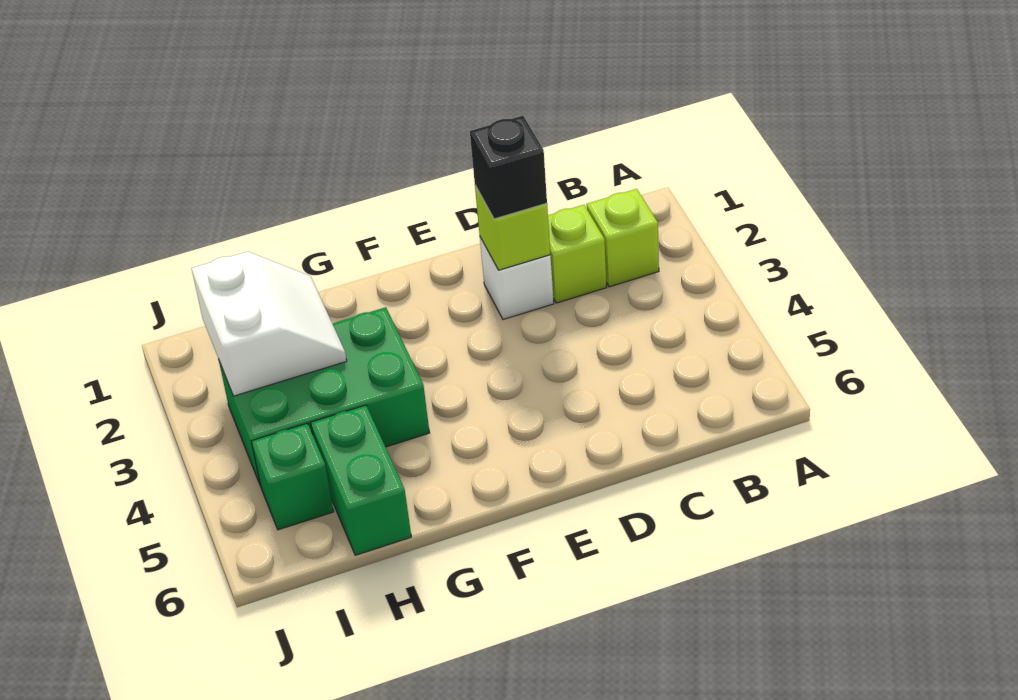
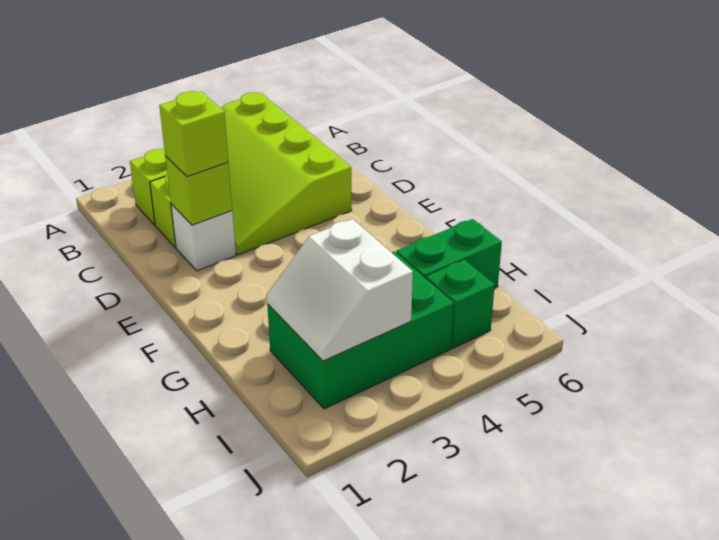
none -> lime slope A3:D5 level 1 top 5
black brick D2 level 3 -> lime brick D2 level 3
green brick G3:I4 level 1 -> green brick H2:I4 level 1
white slope H2:I3 level 2 top I -> white slope H2:I3 level 2 top 3

